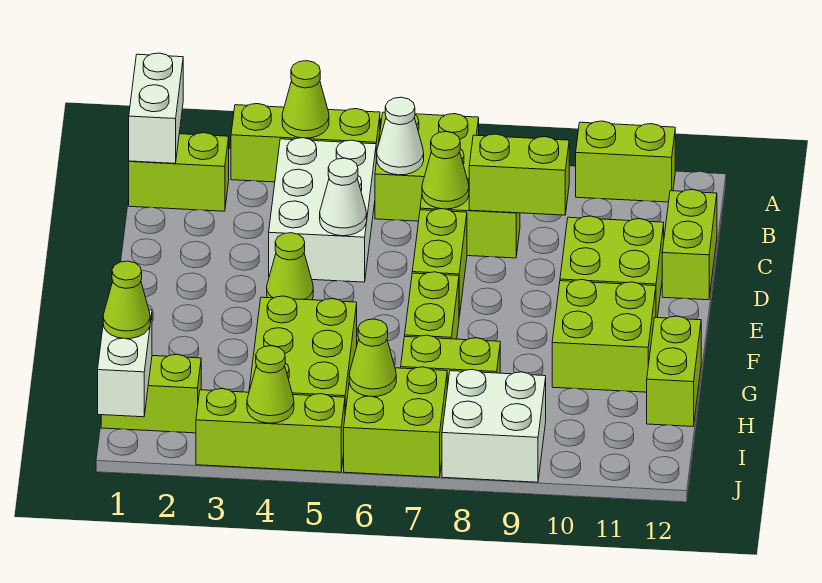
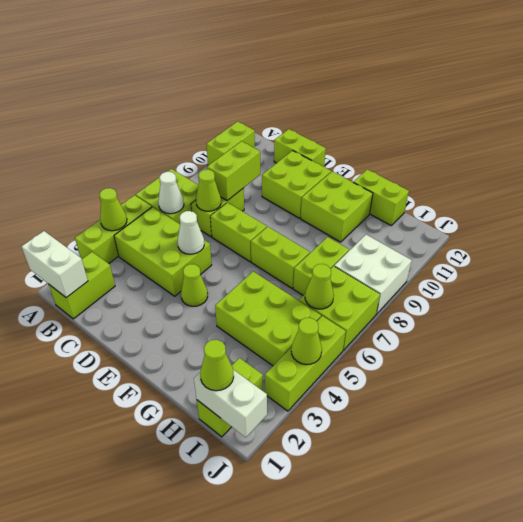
white brick B4:D5 level 1 -> lime brick B4:D5 level 1

